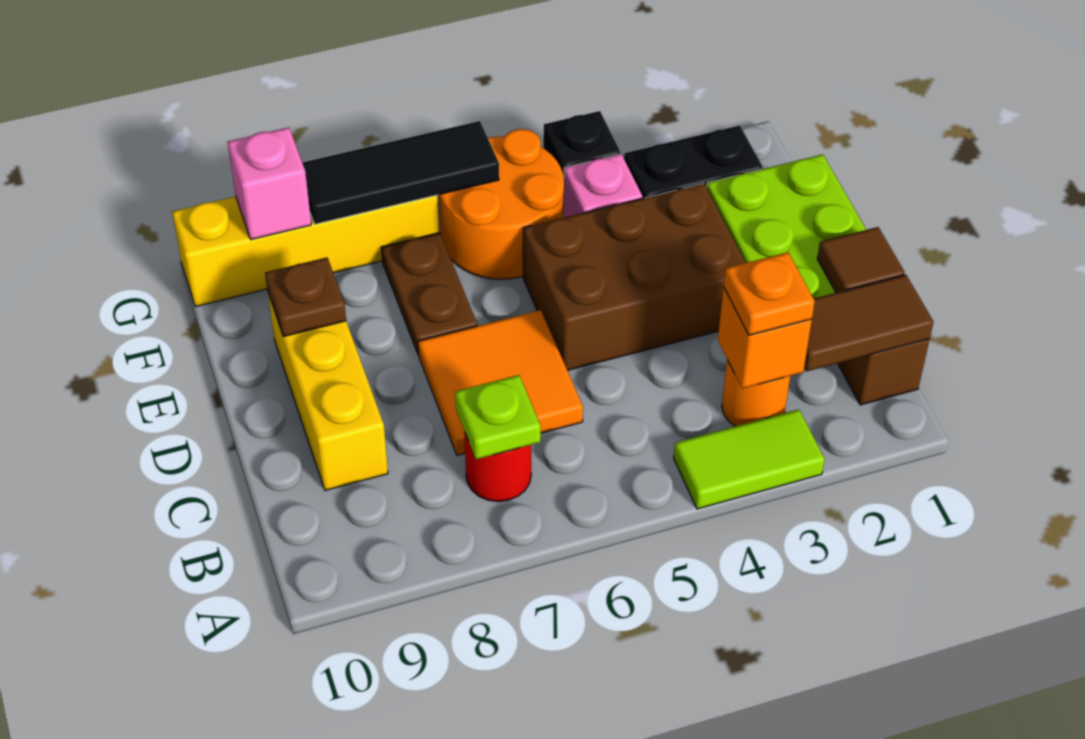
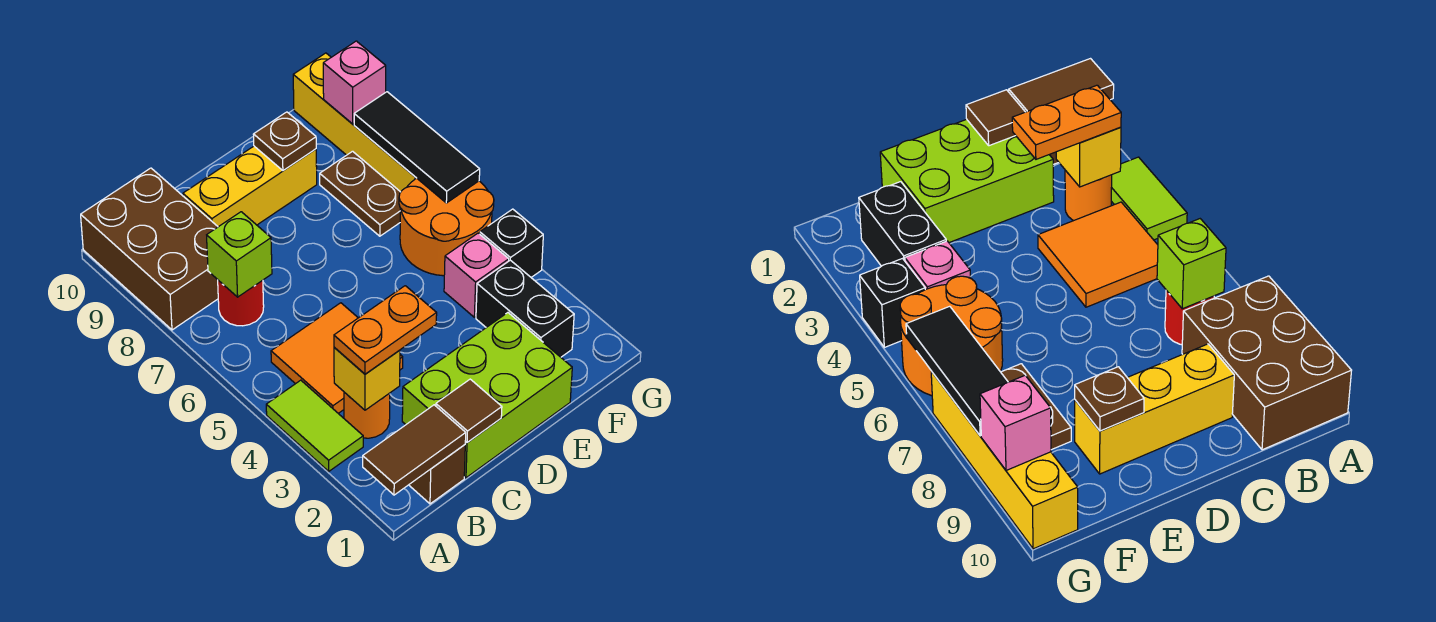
brown tile B1:B2 level 2 -> brown tile A1:B1 level 2
orange brick B3 level 2 -> yellow brick B3 level 2
orange plate B3 level 3 -> orange plate B3:C3 level 3
lime plate B7 level 2 -> lime brick B7 level 2
orange tile C6:D7 level 1 -> orange tile B4:C5 level 1
brown brick D3:E5 level 1 -> brown brick A8:B10 level 1
brown plate E7:F7 level 1 -> brown plate F7:F8 level 1

